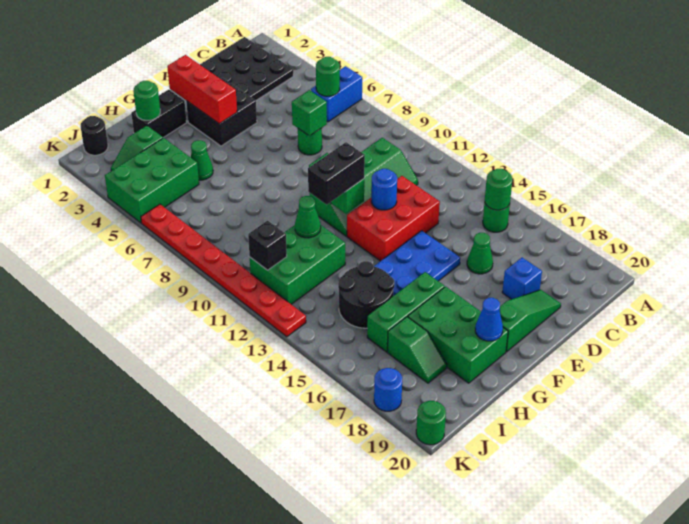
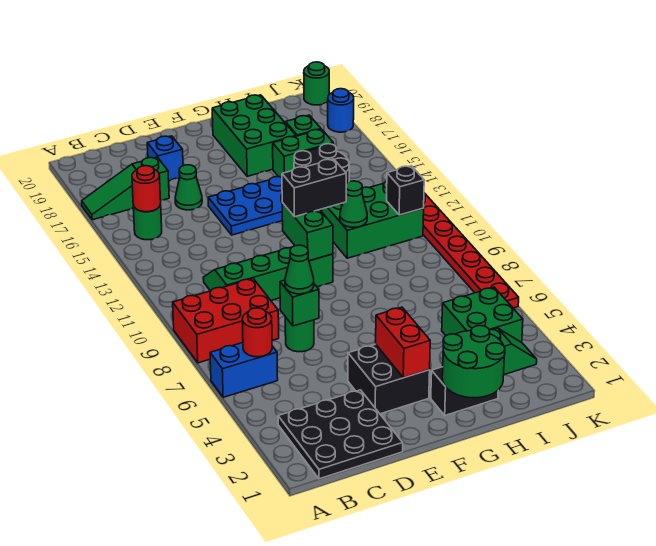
green round brick B6 level 2 -> red round brick B6 level 2
green round brick B15 level 2 -> red round brick B15 level 2
red brick D12:F13 level 1 -> red brick A8:C9 level 1
green slope D19:F19 level 1 top F -> green slope A17:C17 level 1 top C
blue round brick E12 level 2 -> none
red brick F2:F4 level 2 -> red brick F3:F4 level 2
green brick G16:I16 level 1 -> green brick H16:I16 level 1
blue cone G19 level 2 -> none
green round brick H2 level 2 -> green round brick G1:H2 level 2
green cone H5 level 1 -> green cone D7 level 3
green brick I4:K5 level 1 -> green brick I4:J5 level 1
black round brick J1 level 1 -> none

